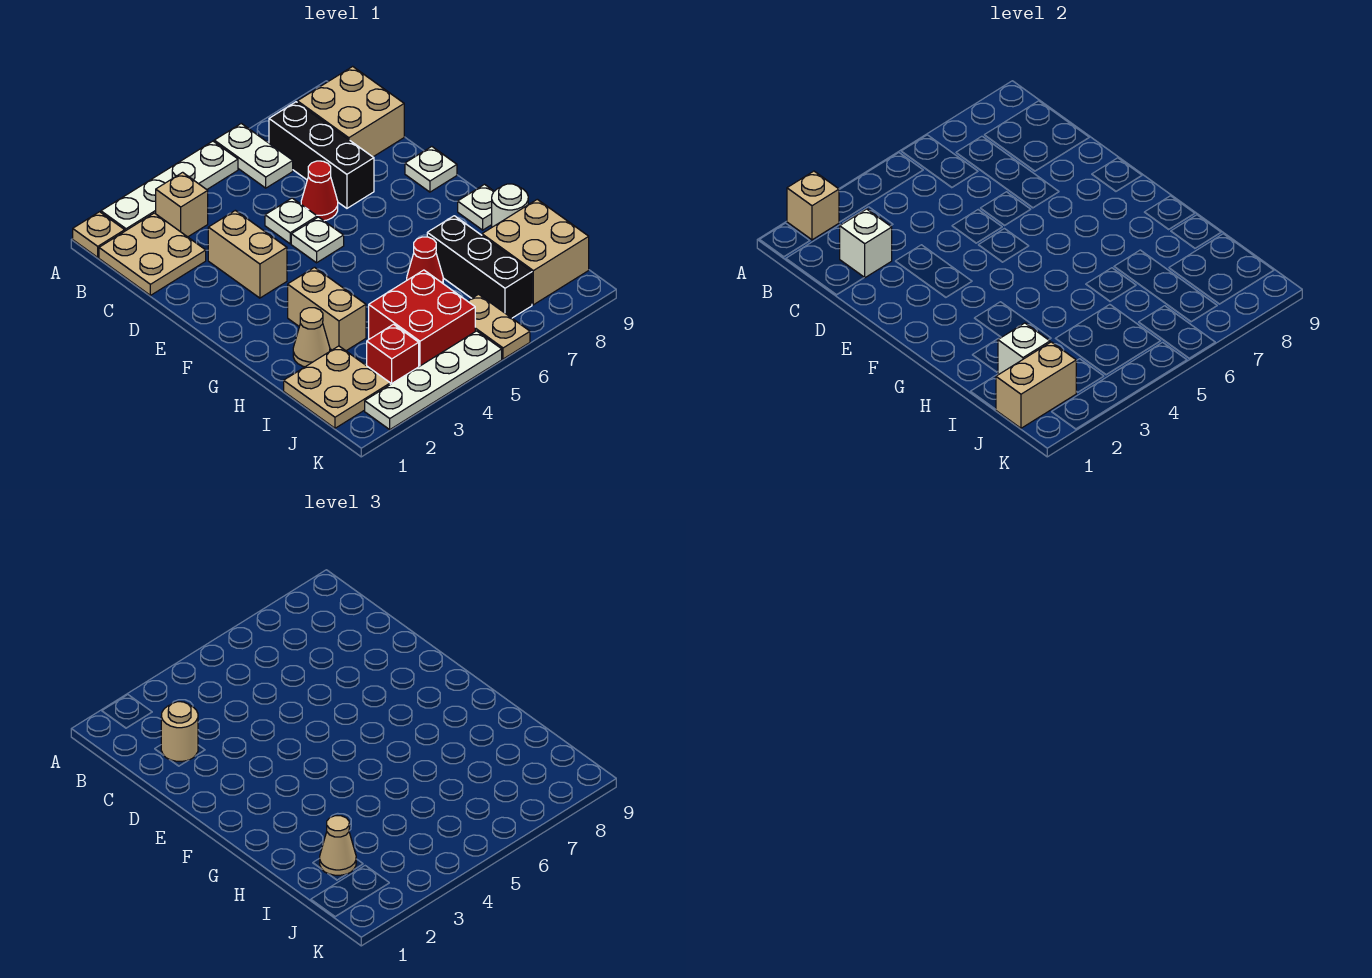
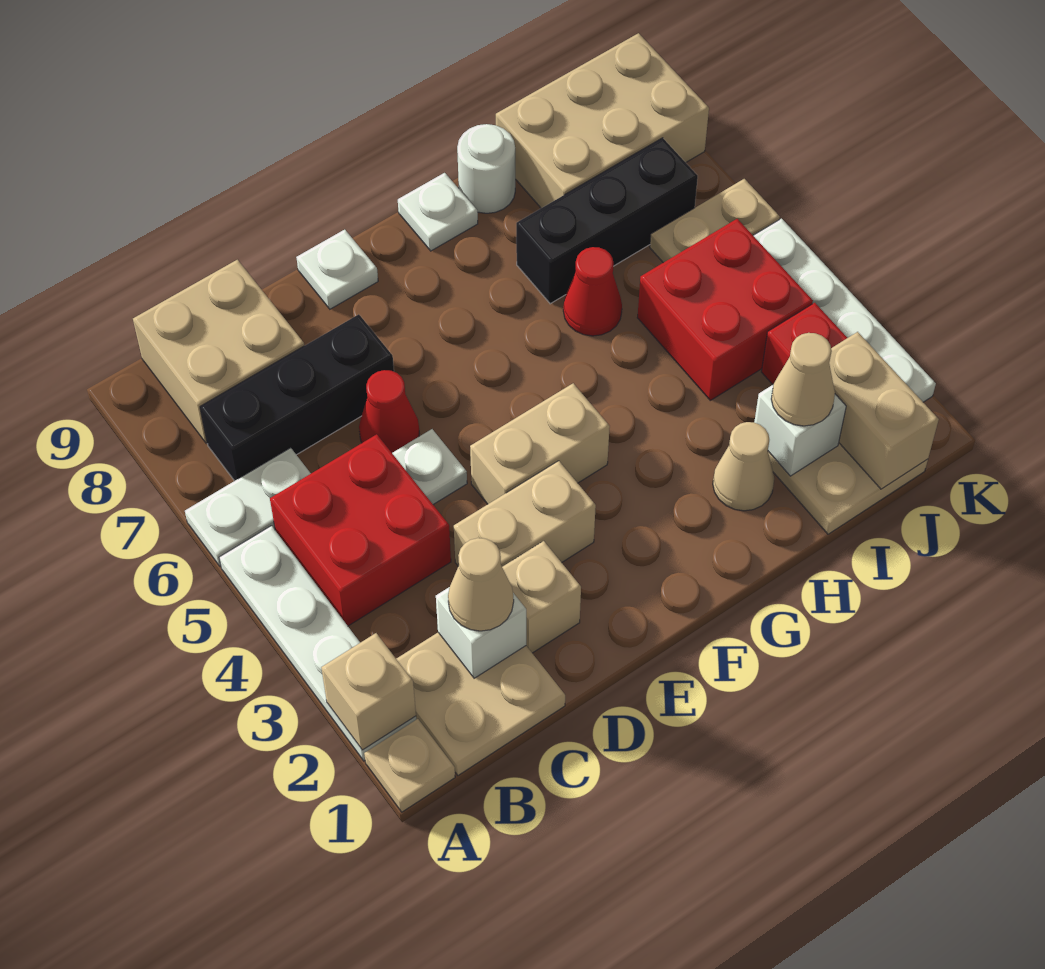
tan brick B3 level 1 -> tan brick D2 level 1
none -> red brick B4:C5 level 1
tan round brick C2 level 3 -> tan cone C2 level 3
white plate E5 level 1 -> none
tan brick G3:H3 level 1 -> tan brick E4:F4 level 1
tan brick I8:J9 level 1 -> tan brick I8:K9 level 1

